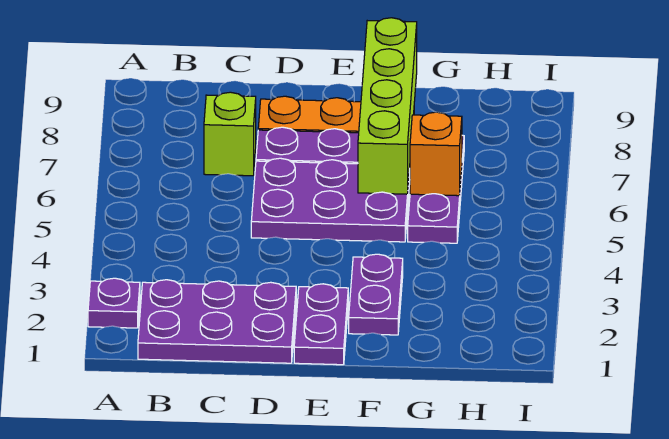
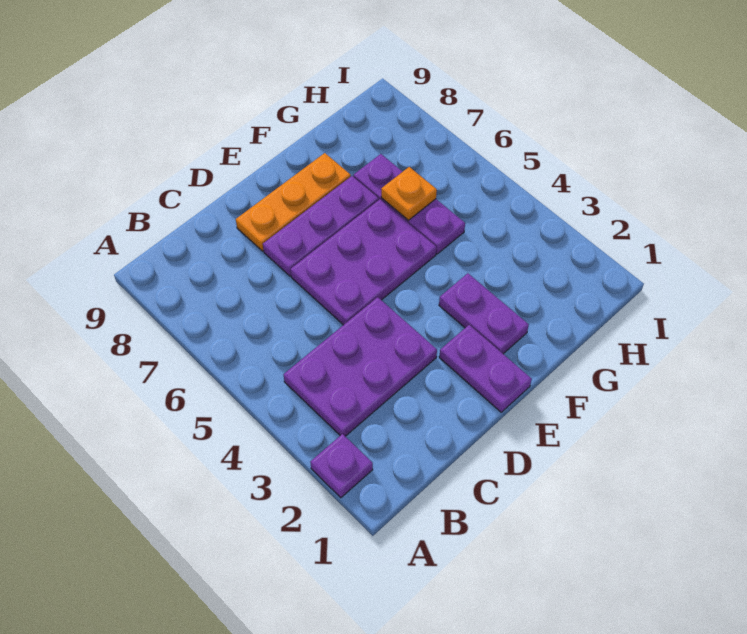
purple plate B1:D2 level 1 -> purple plate B3:D4 level 1
lime brick C7 level 1 -> none
lime brick F6:F9 level 2 -> none
orange brick G6 level 2 -> orange plate G6 level 2

